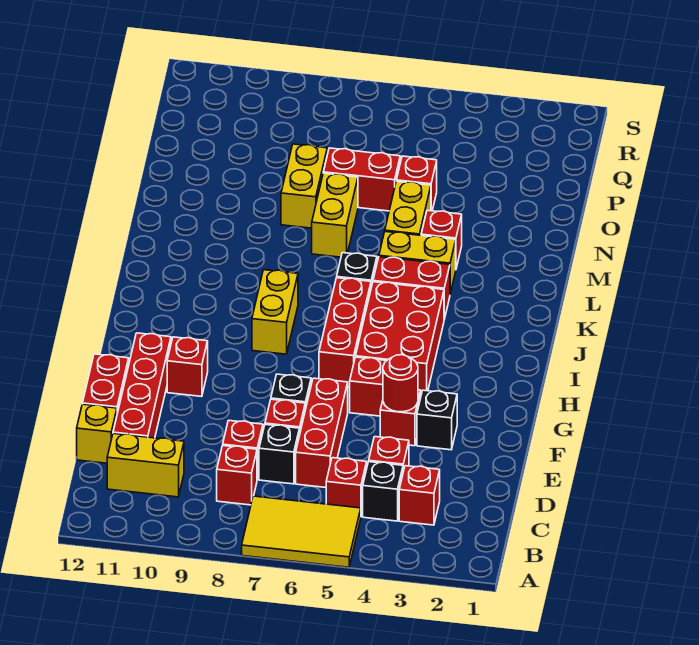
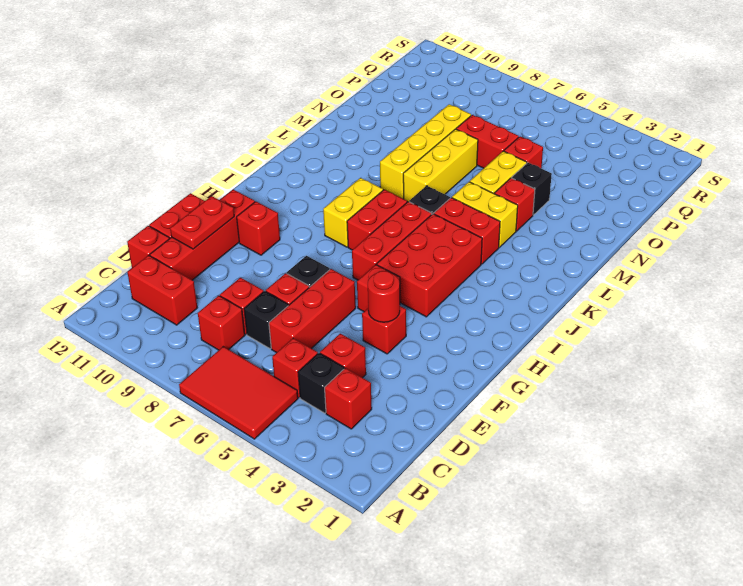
yellow tile A5:B7 level 1 -> red tile A5:B7 level 1
yellow brick C10:C11 level 1 -> red brick C10:C11 level 1
yellow brick D12 level 1 -> red brick D12 level 1
none -> red plate E11:F11 level 2
black brick F3 level 1 -> black brick N4 level 1
none -> red brick I7:J7 level 1
yellow brick M7:N7 level 1 -> yellow brick L7:N7 level 1
yellow brick N8:O8 level 1 -> yellow brick L8:O8 level 1

